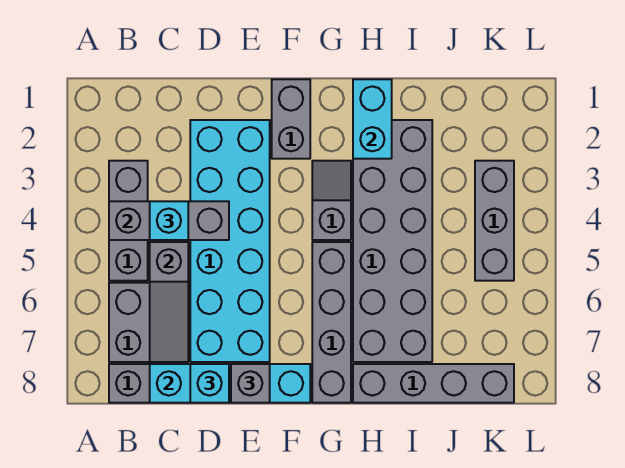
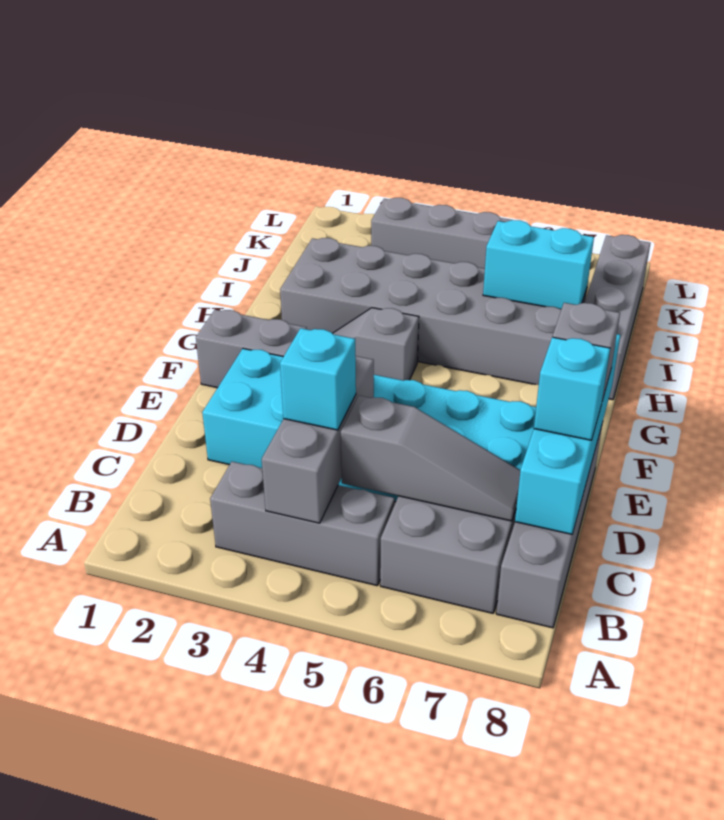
grey brick G5:G8 level 1 -> none
cyan brick H1:H2 level 2 -> cyan brick I6:I7 level 2

